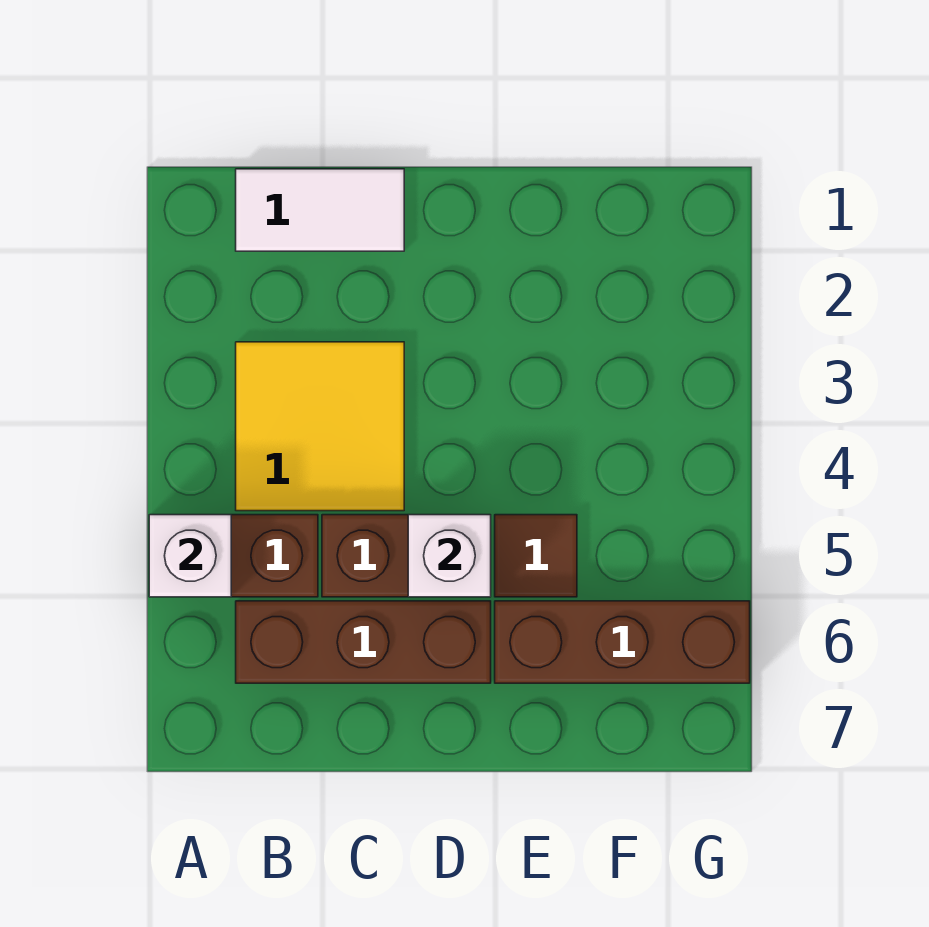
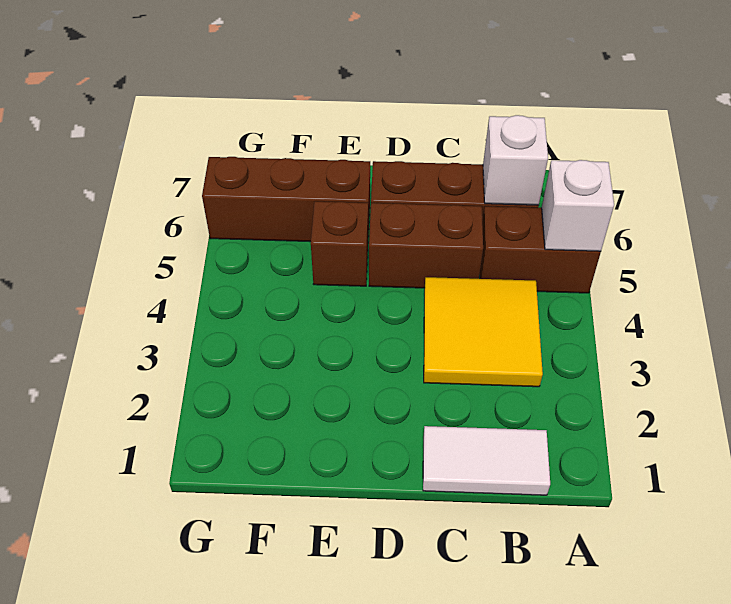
white brick D5 level 2 -> white brick B6 level 2
brown tile E5 level 1 -> brown brick E5 level 1

